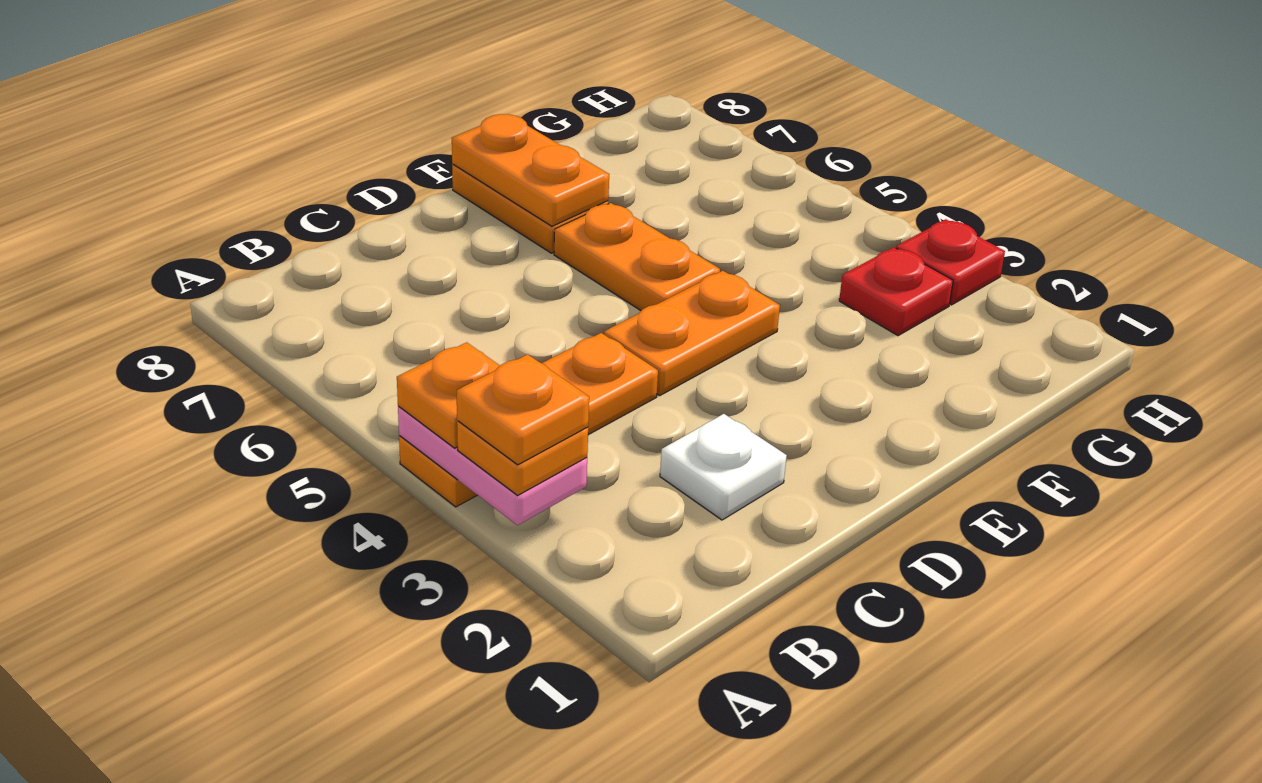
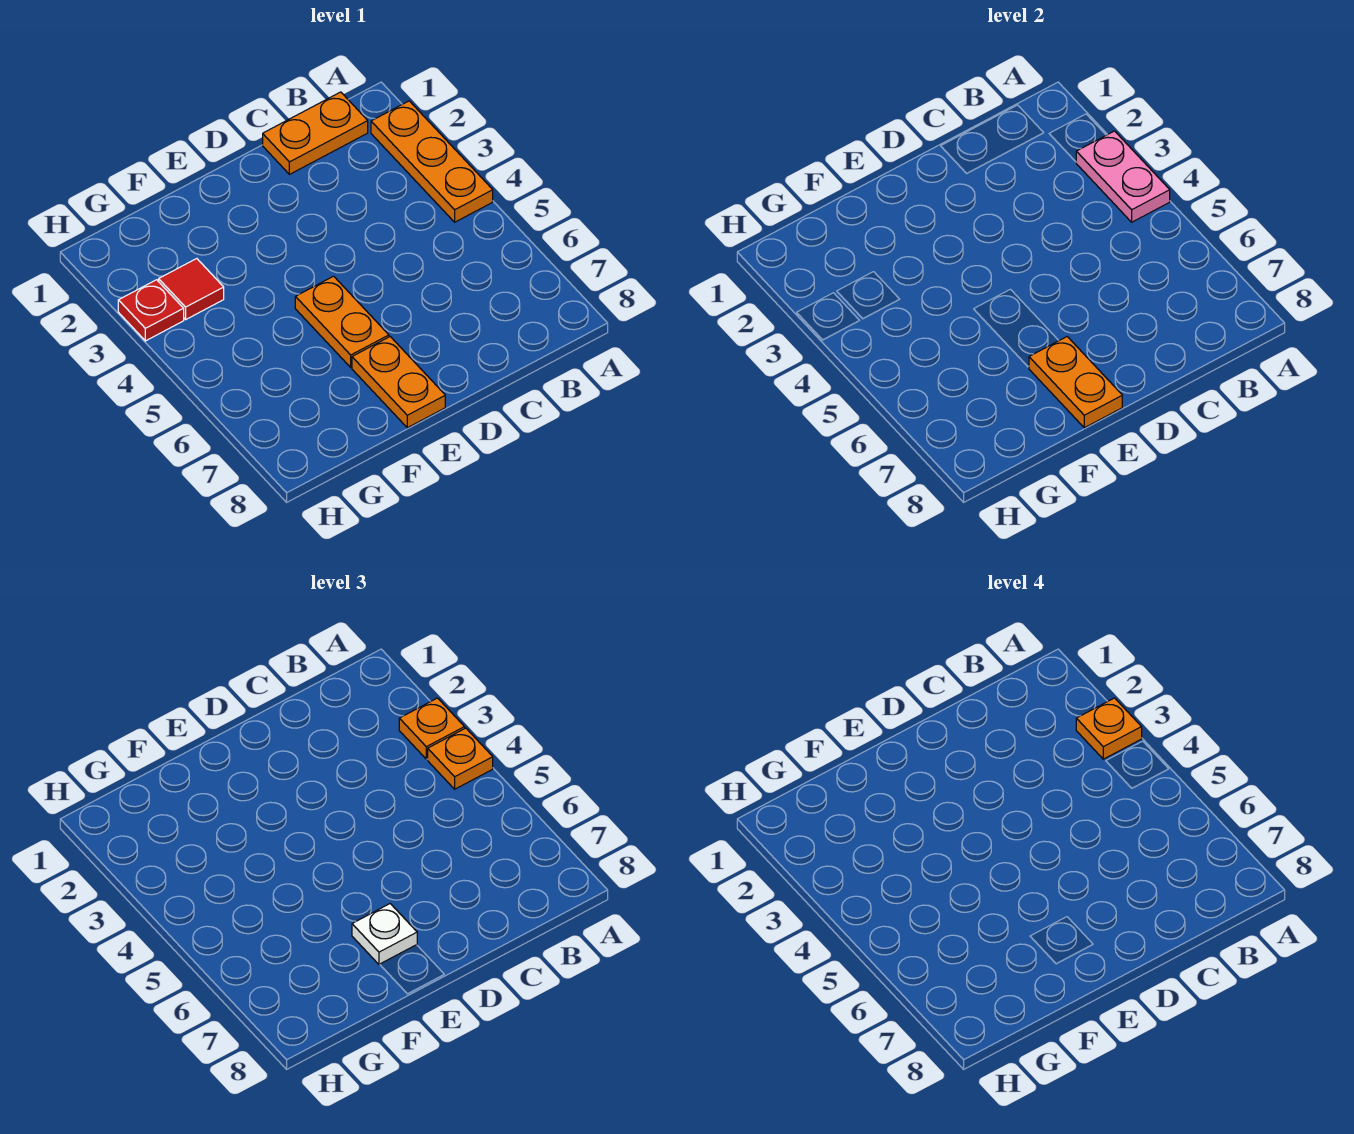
orange plate A4:C4 level 1 -> orange plate A2:A4 level 1
white plate C2 level 1 -> white plate E7 level 3
orange plate D4:E4 level 1 -> orange plate B1:C1 level 1
red plate G3 level 1 -> red tile G3 level 1

